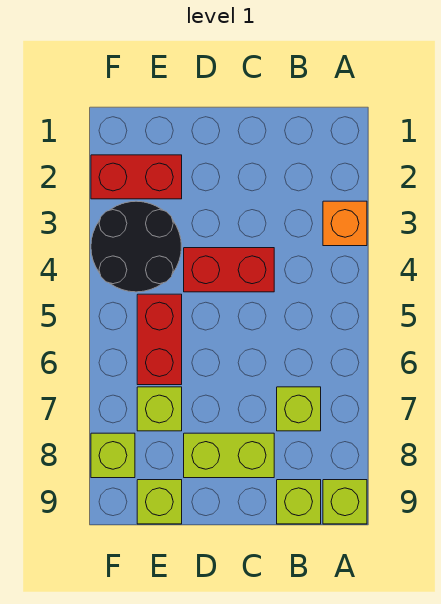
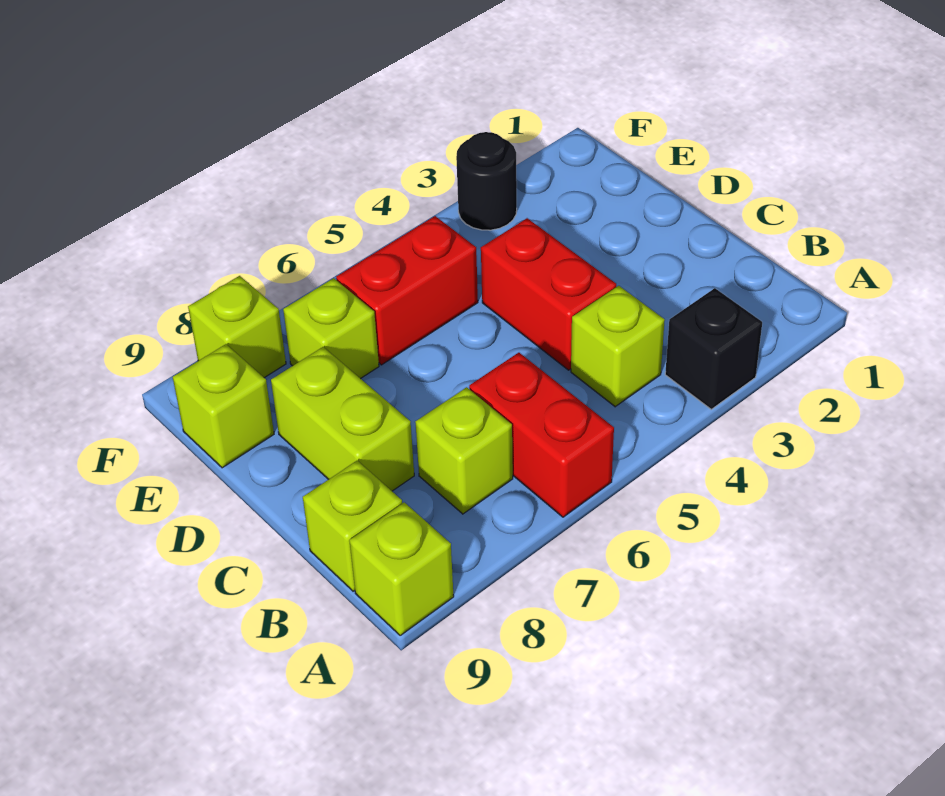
orange brick A3 level 1 -> black brick A3 level 1
none -> lime brick B4 level 1
red brick E2:F2 level 1 -> red brick A6:B6 level 1
black round brick E3:F4 level 1 -> black round brick F3 level 1

